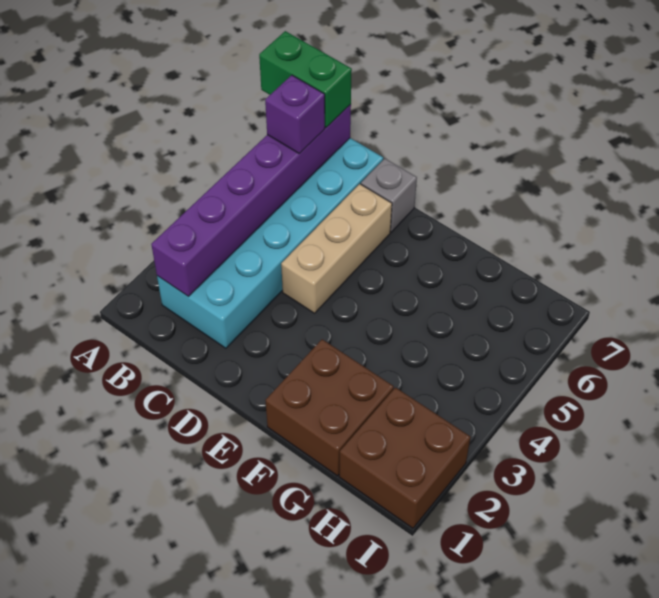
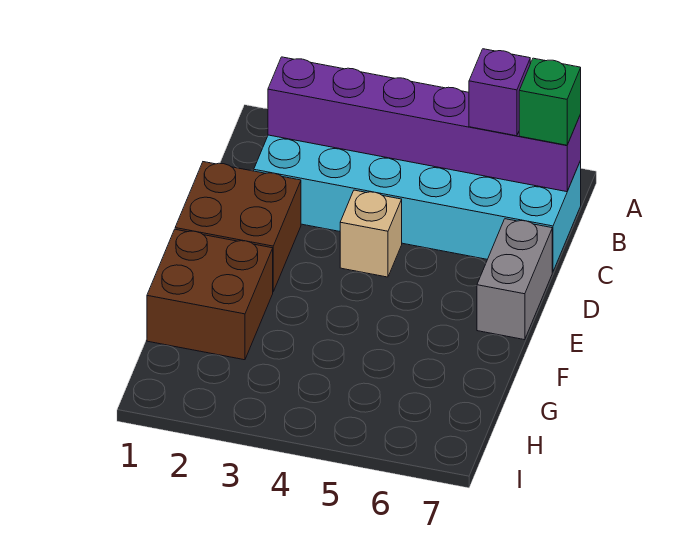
green brick A7:B7 level 3 -> green brick B7 level 3
tan brick D4:D6 level 1 -> tan brick D4 level 1
grey brick D7 level 1 -> grey brick D7:E7 level 1
brown brick H1:I2 level 1 -> brown brick D1:E2 level 1

